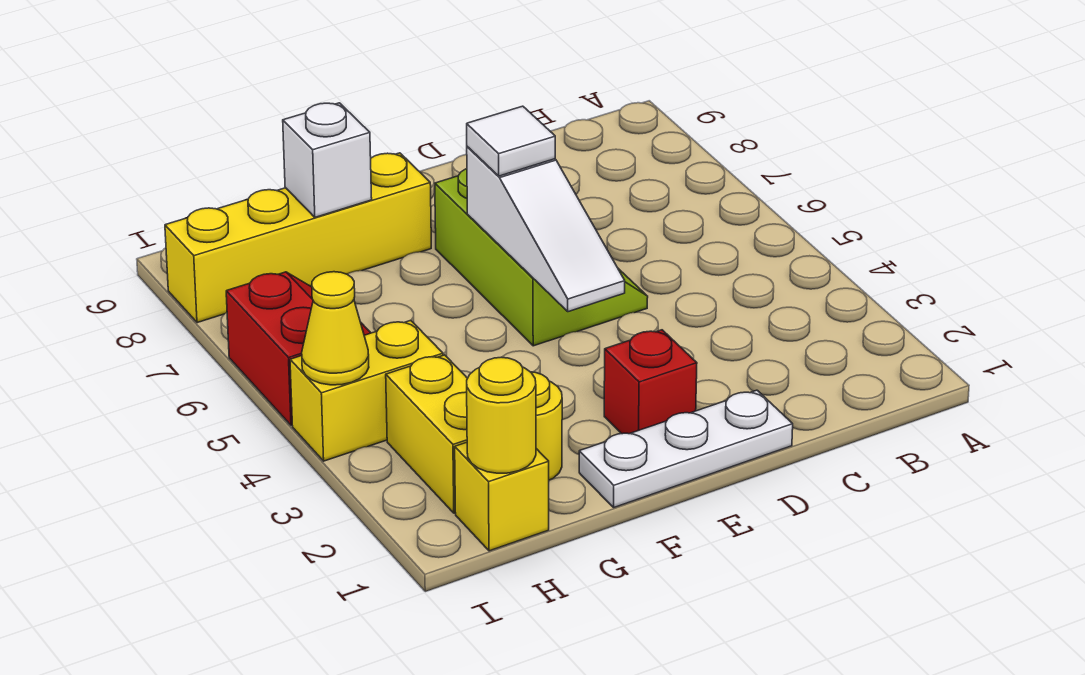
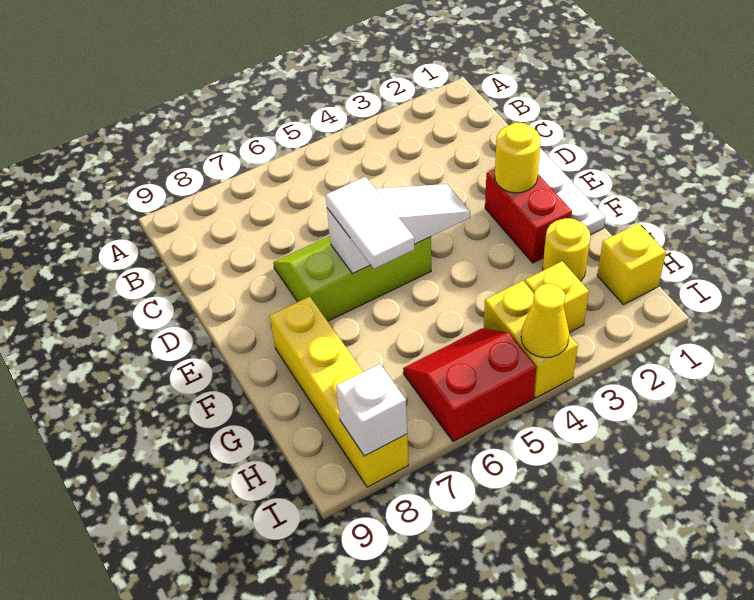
red brick E2 level 1 -> red brick E2:F2 level 1
white tile E6 level 3 -> white tile E6:F6 level 3
white brick G8 level 2 -> white brick I8 level 2
yellow round brick H1 level 2 -> yellow round brick E2 level 2
yellow brick H2:H3 level 1 -> yellow brick H3 level 1

